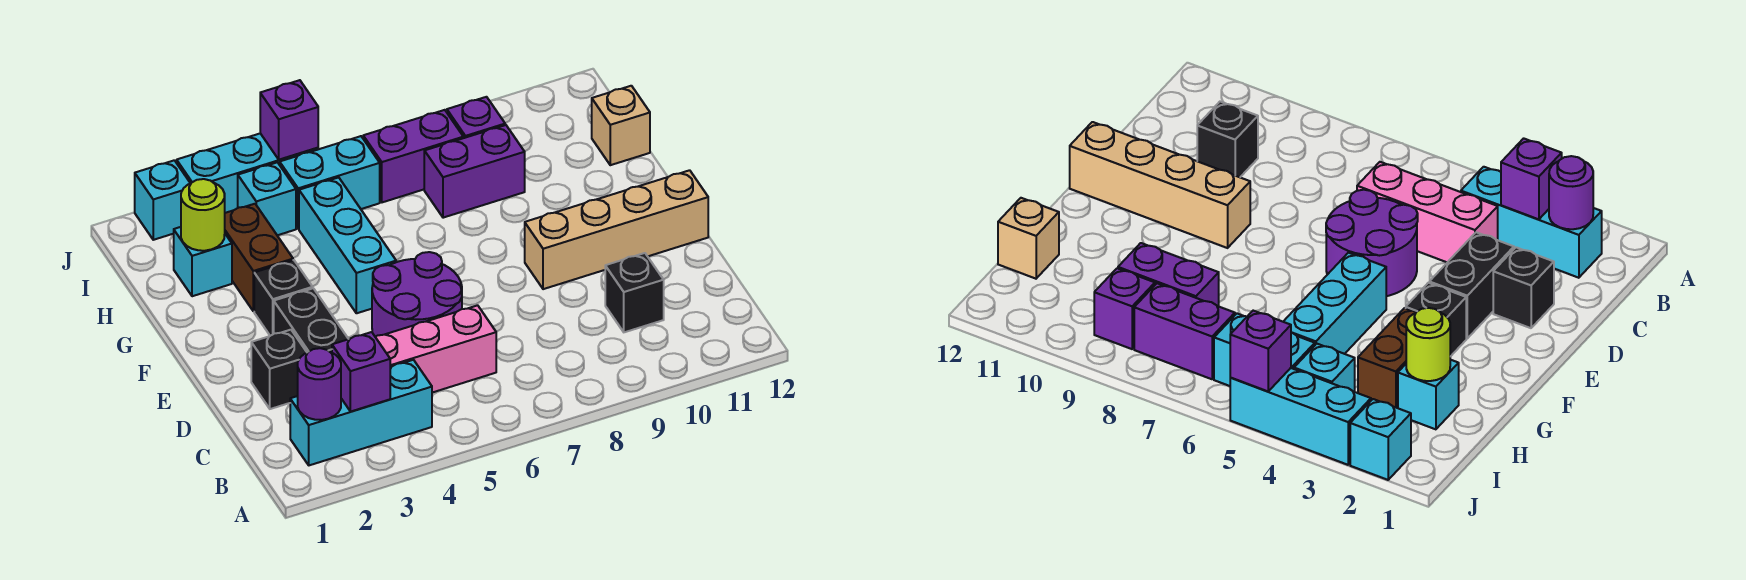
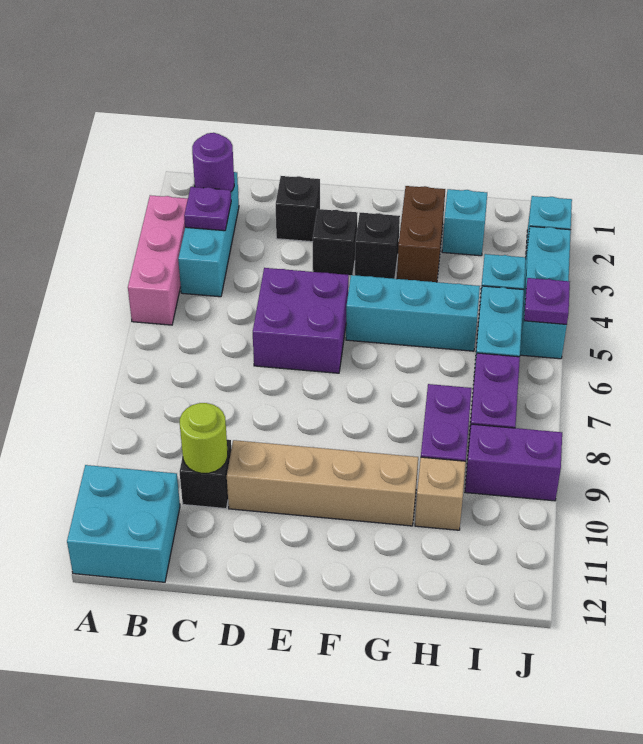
none -> cyan brick A11:B12 level 1
purple brick B3 level 2 -> purple plate B3 level 2
pink brick C4:C6 level 1 -> pink brick A3:A5 level 1
black brick D3:E3 level 1 -> black brick E3 level 1
purple round brick D5:E6 level 1 -> purple brick D5:E6 level 1
tan brick E9:E12 level 1 -> tan brick D10:G10 level 1
brown brick G3:H3 level 1 -> brown brick G2:G3 level 1
lime round brick H2 level 2 -> lime round brick C10 level 2
tan brick H12 level 1 -> tan brick H10 level 1
purple brick I9 level 1 -> purple brick I9:J9 level 1
purple brick J5 level 2 -> purple plate J5 level 2

